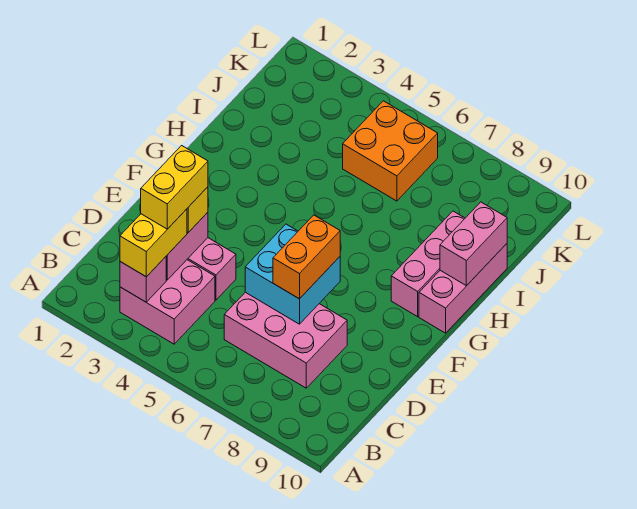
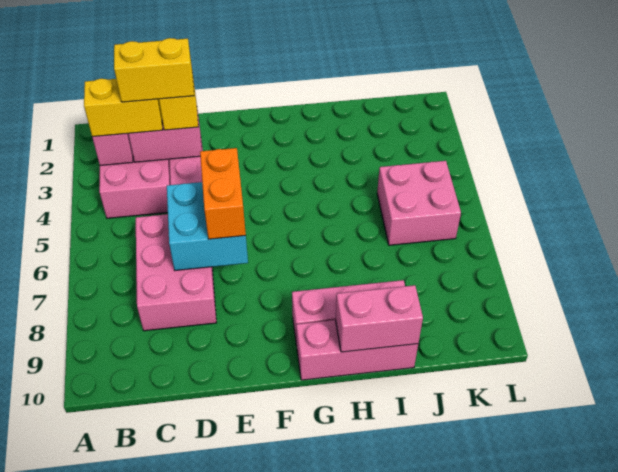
orange brick D7:E7 level 3 -> orange brick E6:E7 level 3
orange brick J5:K6 level 1 -> pink brick J5:K6 level 1

